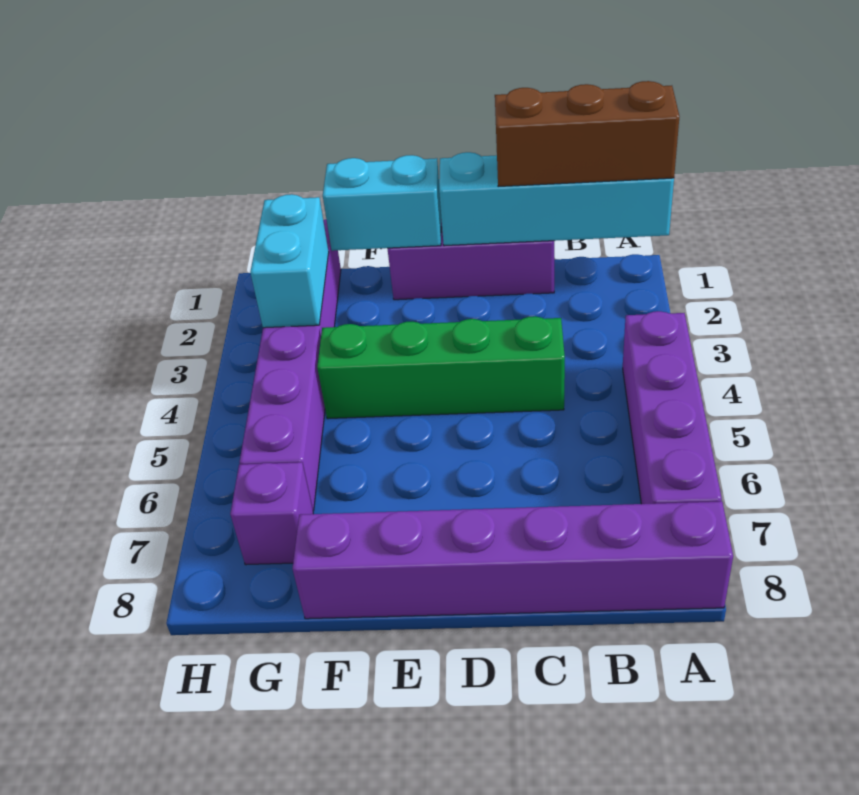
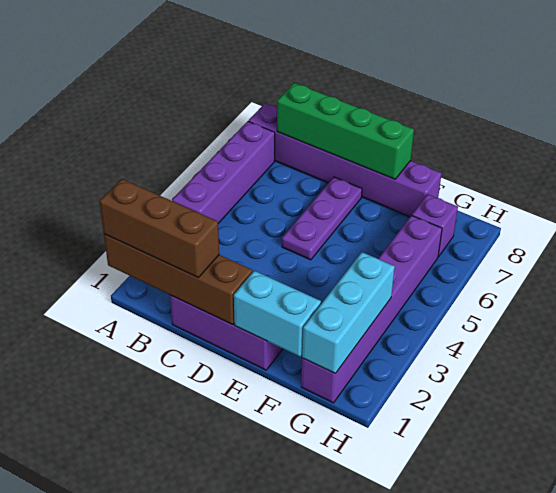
cyan brick A1:D1 level 2 -> brown brick A1:D1 level 2
green brick C4:F4 level 1 -> green brick B8:E8 level 2
none -> purple plate D5:D7 level 1
cyan brick G2:G3 level 2 -> cyan brick G1:G3 level 2

